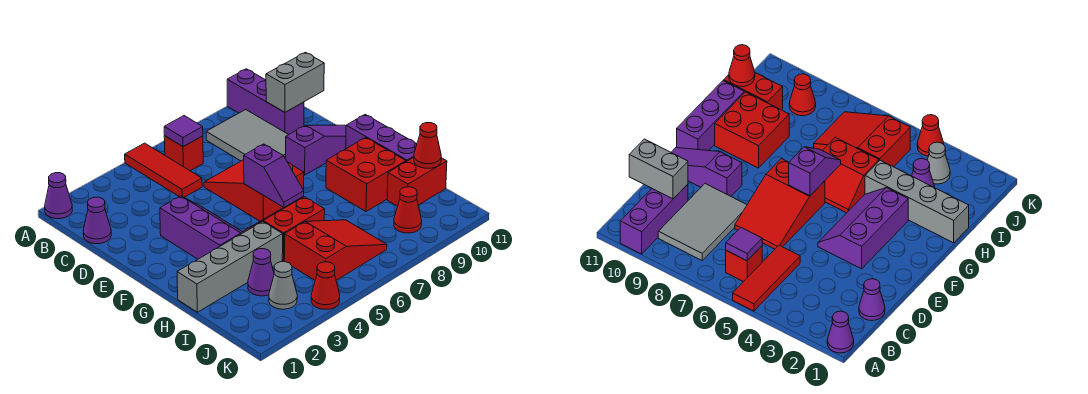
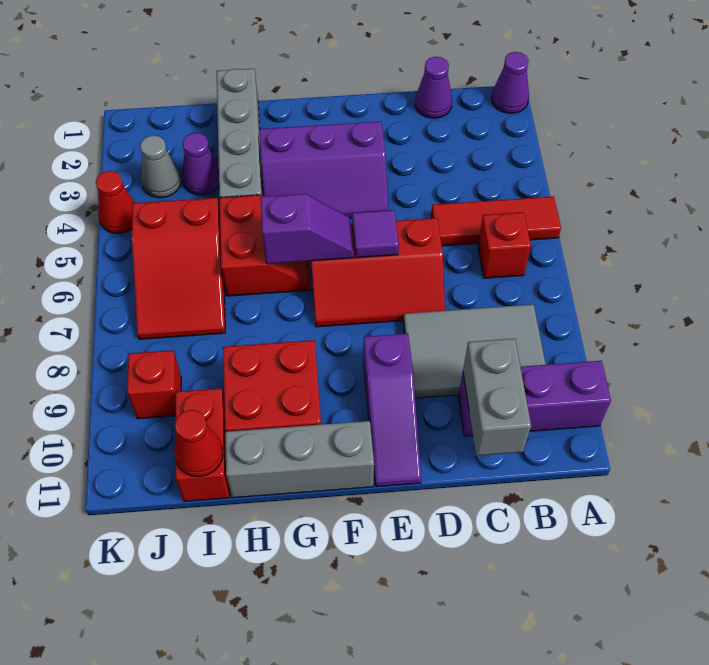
purple tile B6 level 2 -> purple tile E6 level 2
red slope D6:F7 level 1 top F -> red slope D6:F7 level 1 top 6
purple slope F6:G6 level 2 top F -> purple slope F6:G6 level 2 top G
purple brick F11:H11 level 1 -> grey brick F11:H11 level 1
red cone J9 level 1 -> red brick J9 level 1

